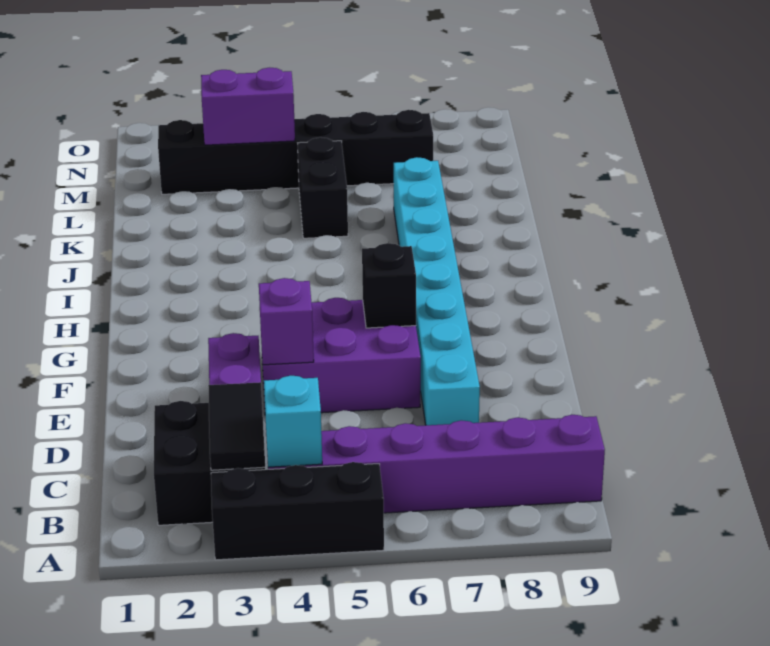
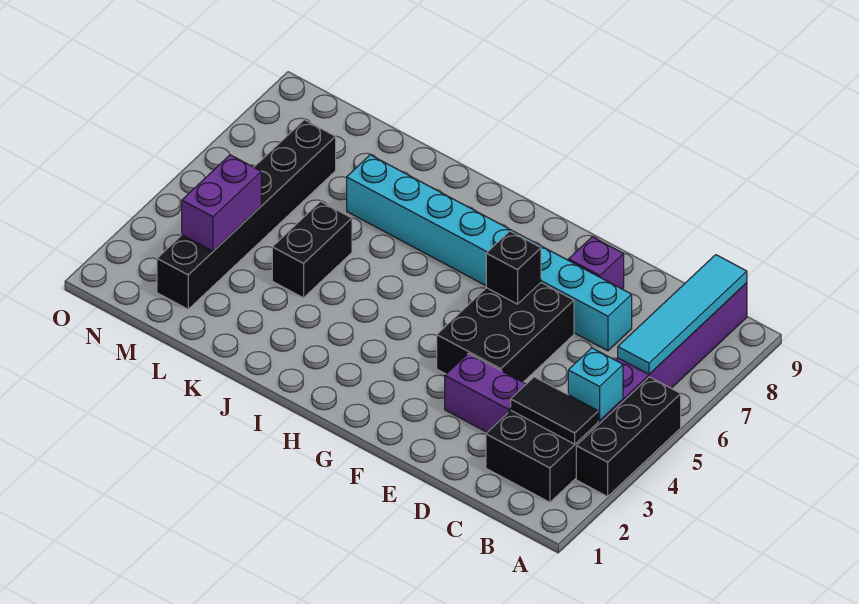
none -> cyan tile B6:B9 level 2
purple brick E4:F6 level 1 -> black brick E4:F6 level 1
purple brick E4 level 2 -> purple brick E8 level 1
black brick K5:L5 level 1 -> black brick K4:K5 level 1

